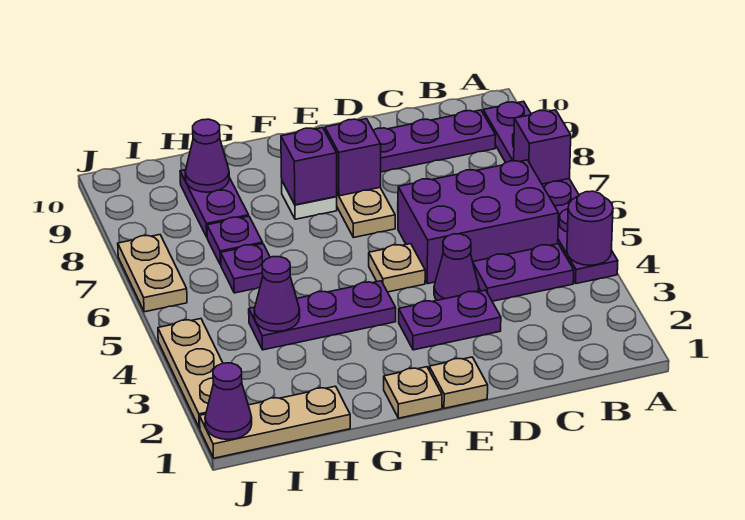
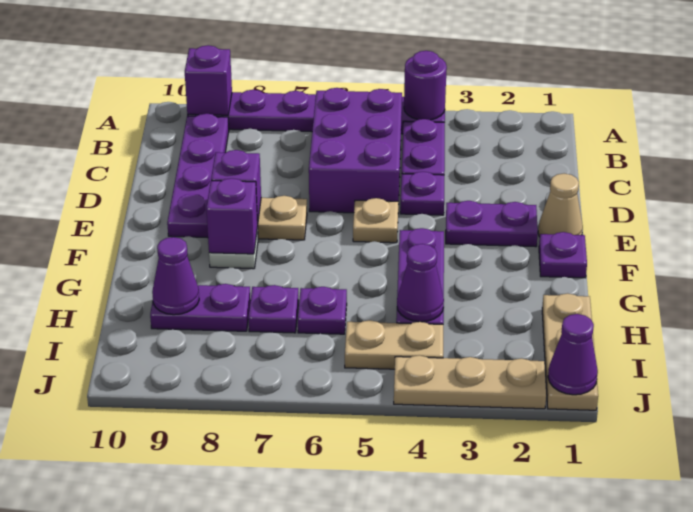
purple brick A7 level 2 -> purple brick A9 level 2
purple plate D3:E3 level 1 -> purple plate E2:E3 level 1
purple cone D4 level 1 -> purple plate D4 level 1
tan plate E1 level 1 -> tan cone E1 level 1
tan plate F1 level 1 -> purple plate F1 level 1
tan plate J6:J7 level 1 -> tan plate I4:I5 level 1

